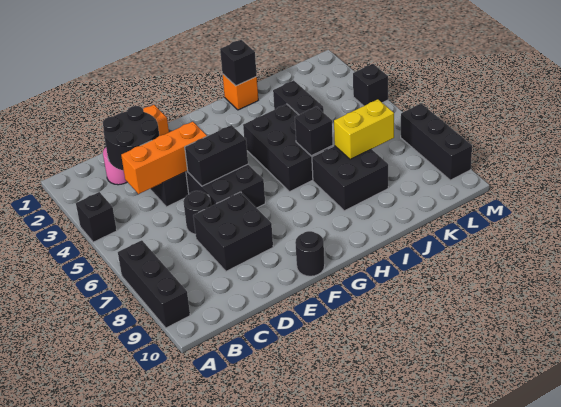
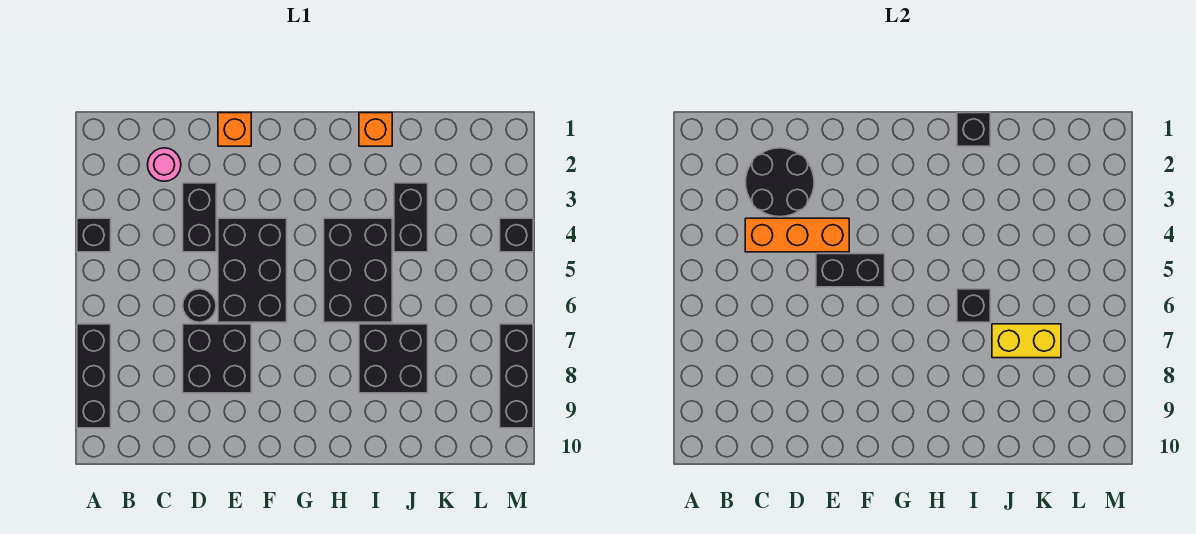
black round brick F10 level 1 -> none

